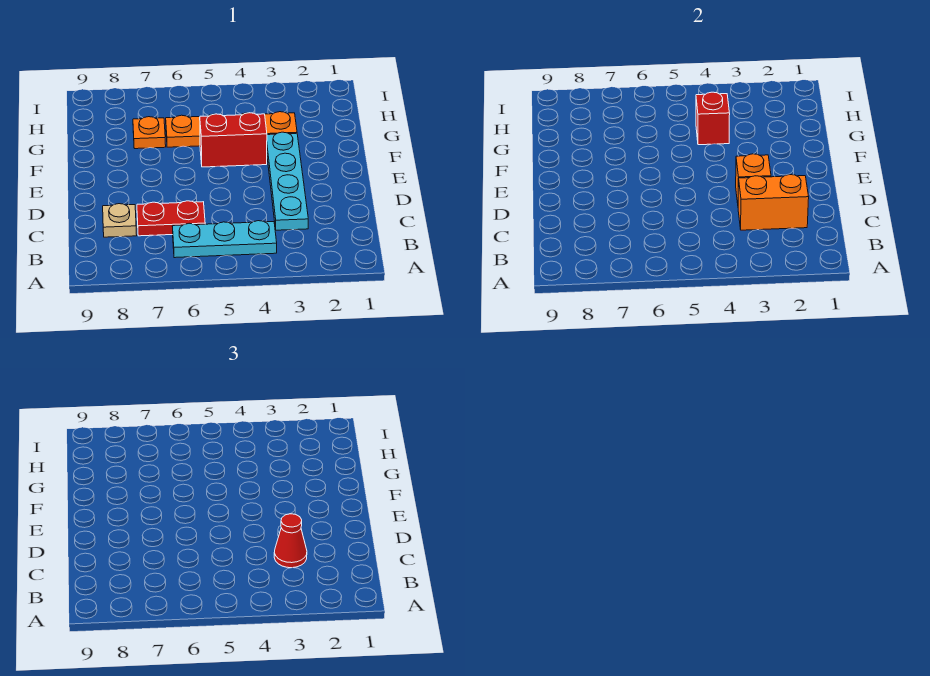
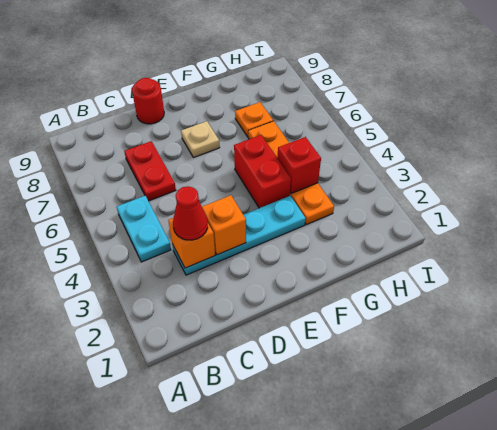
cyan plate B4:B6 level 1 -> cyan plate B4:B5 level 1
orange brick C2:C3 level 2 -> orange brick C3 level 2
tan plate C8 level 1 -> tan plate E7 level 1
none -> red round brick D9 level 1

